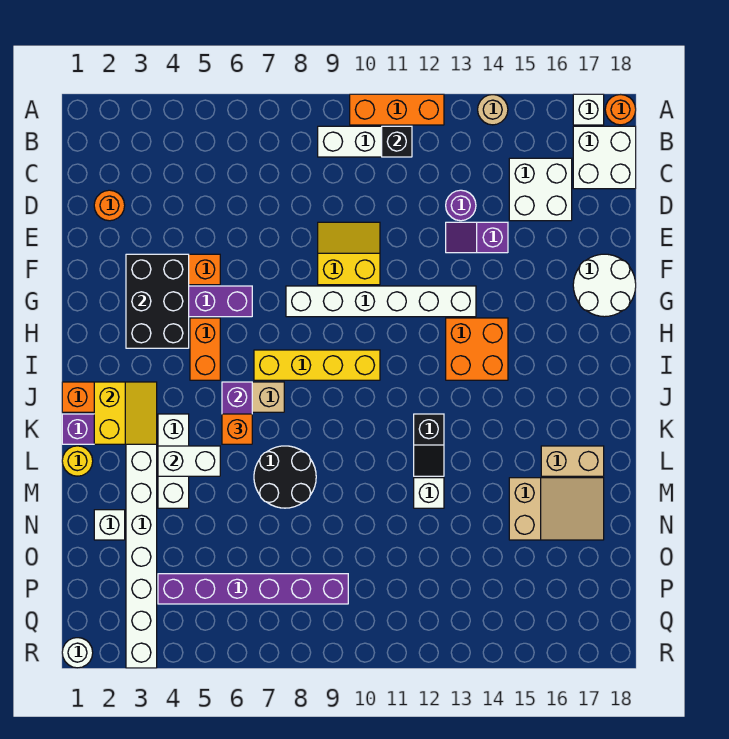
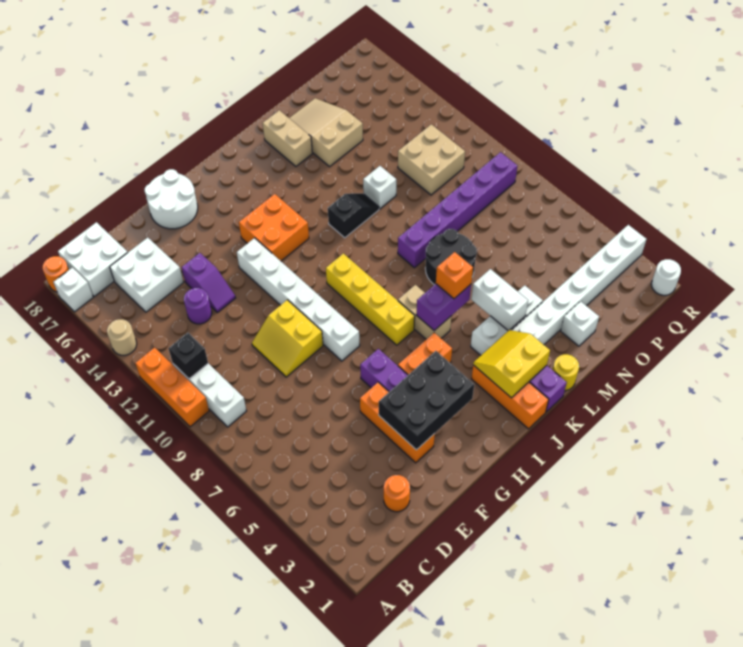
none -> tan brick O11:P12 level 1
purple brick P4:P9 level 1 -> purple brick L9:Q9 level 1

